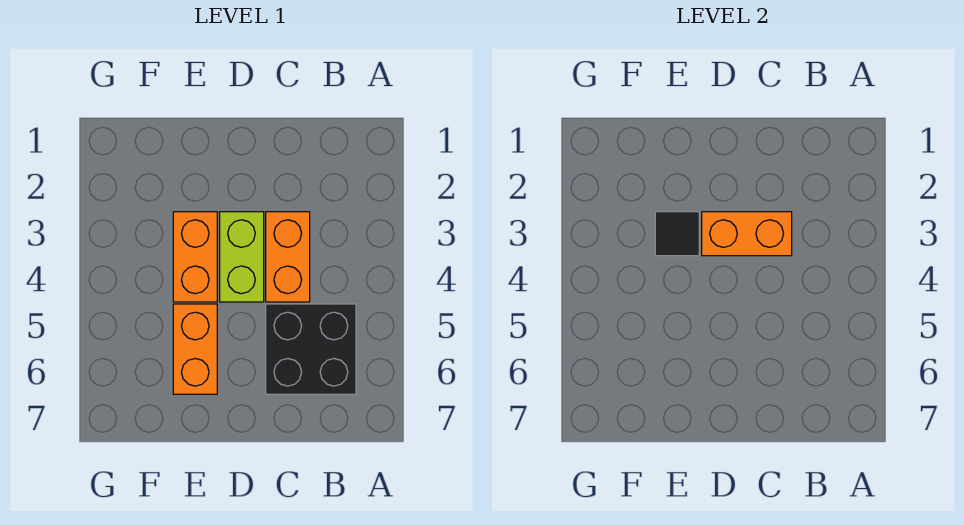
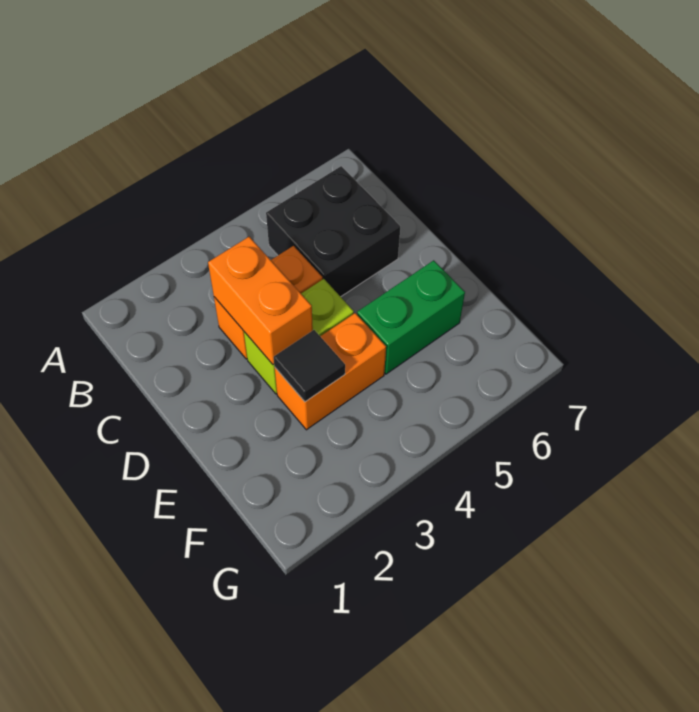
orange brick E5:E6 level 1 -> green brick E5:E6 level 1

